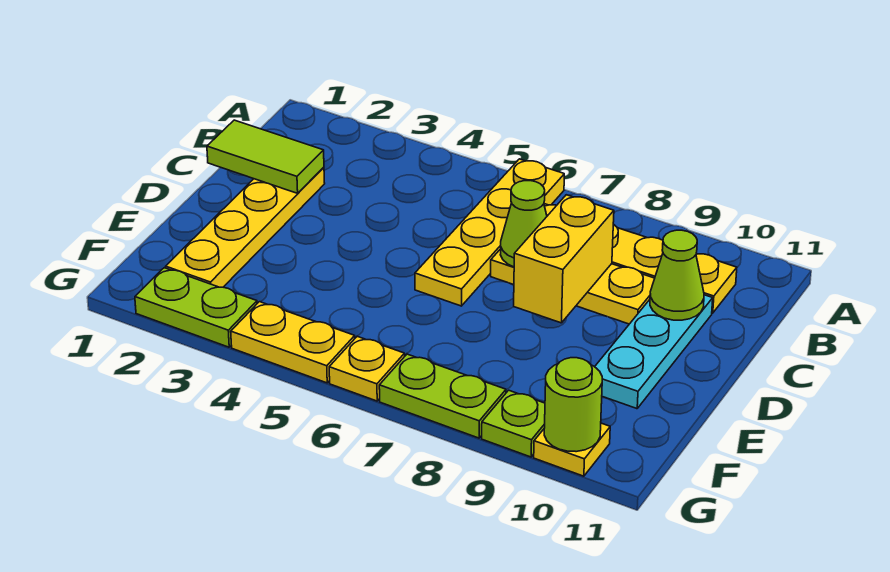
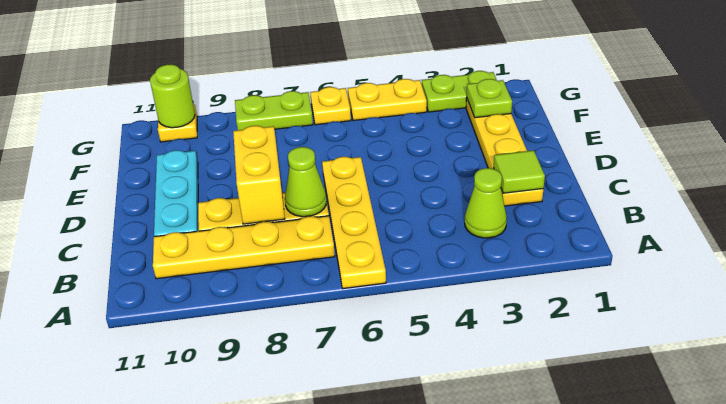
lime tile C1:C2 level 2 -> lime tile C2 level 2
lime cone C10 level 2 -> lime cone B3 level 1
lime plate G9 level 1 -> lime plate F2 level 2

